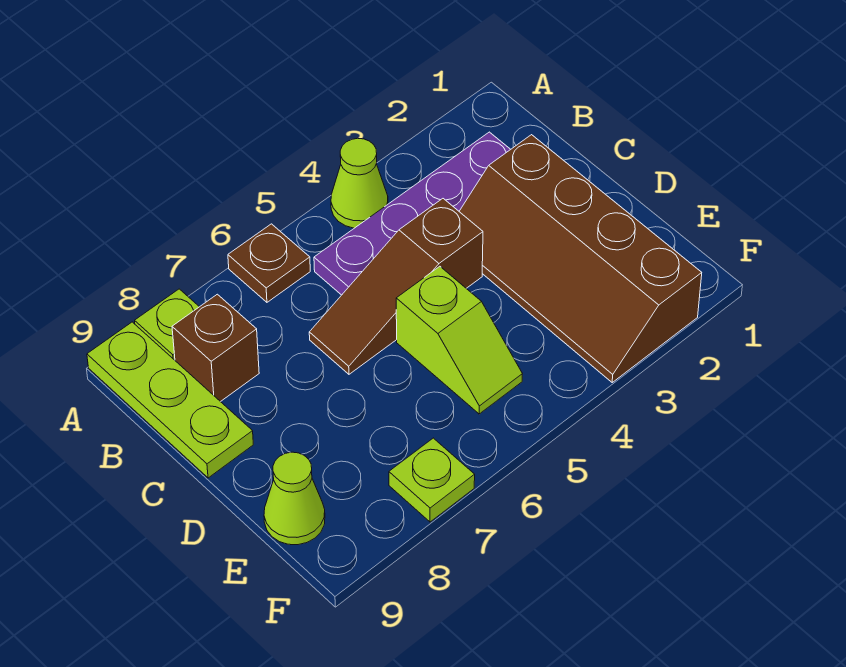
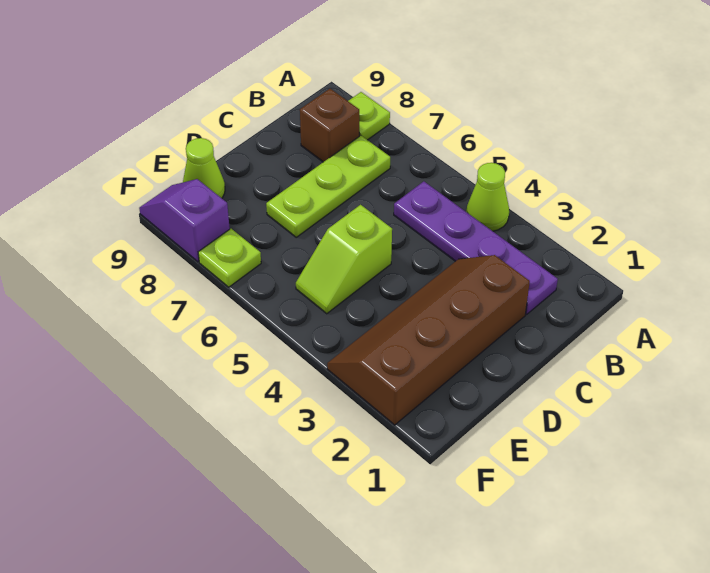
brown plate A6 level 1 -> none
lime plate A9:C9 level 1 -> lime plate B7:D7 level 1
brown slope C4:C6 level 1 top 4 -> none
none -> purple slope F8:F9 level 1 top 8

